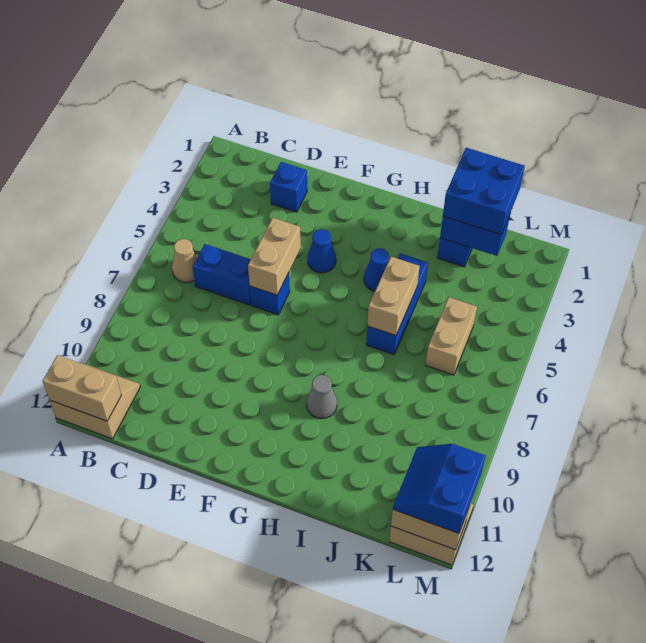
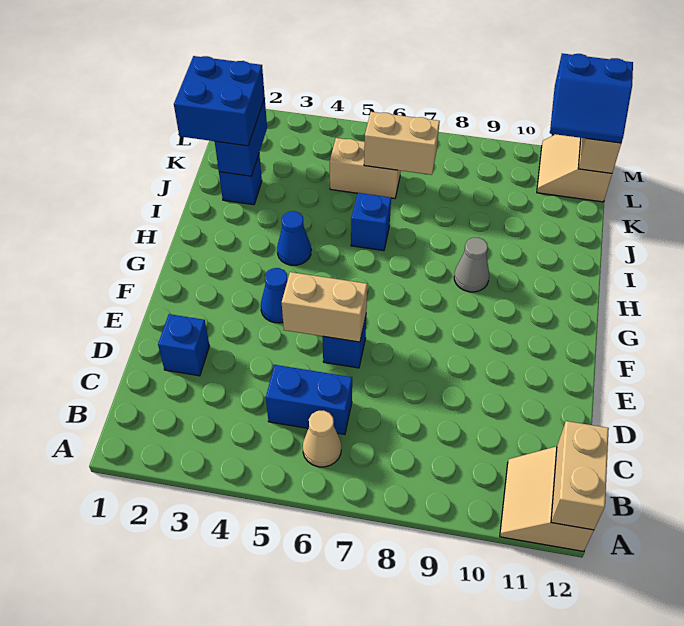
blue brick C6:D6 level 1 -> blue brick C5:C6 level 1
blue brick I4:I6 level 1 -> blue brick I6 level 1
tan brick I5:I6 level 2 -> tan brick K6:K7 level 2

